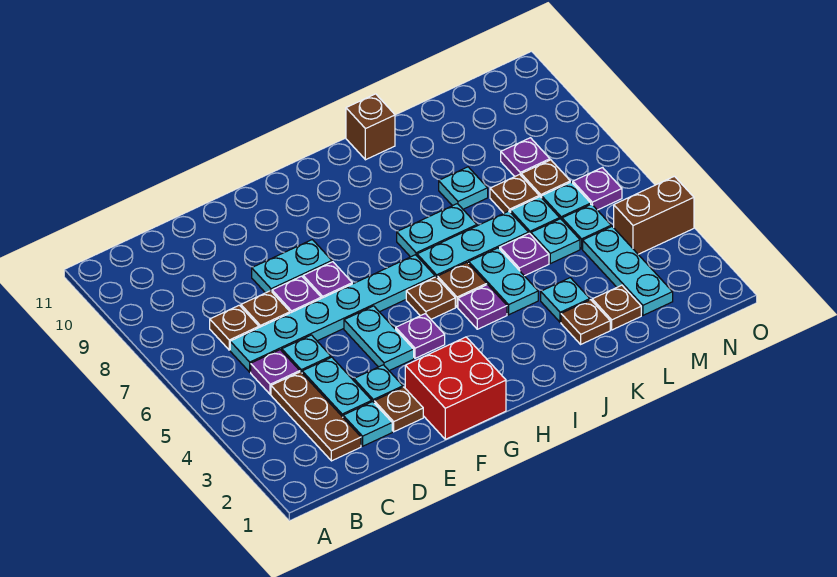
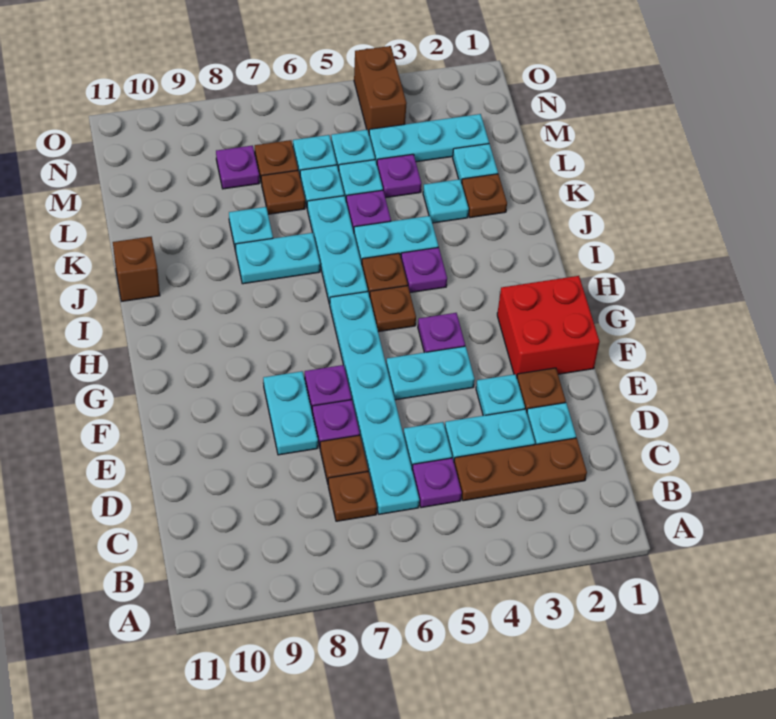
cyan plate I7:J7 level 1 -> cyan plate J7:J8 level 1
brown plate L2 level 1 -> cyan plate L2 level 1
purple plate N6 level 1 -> purple plate L4 level 1

